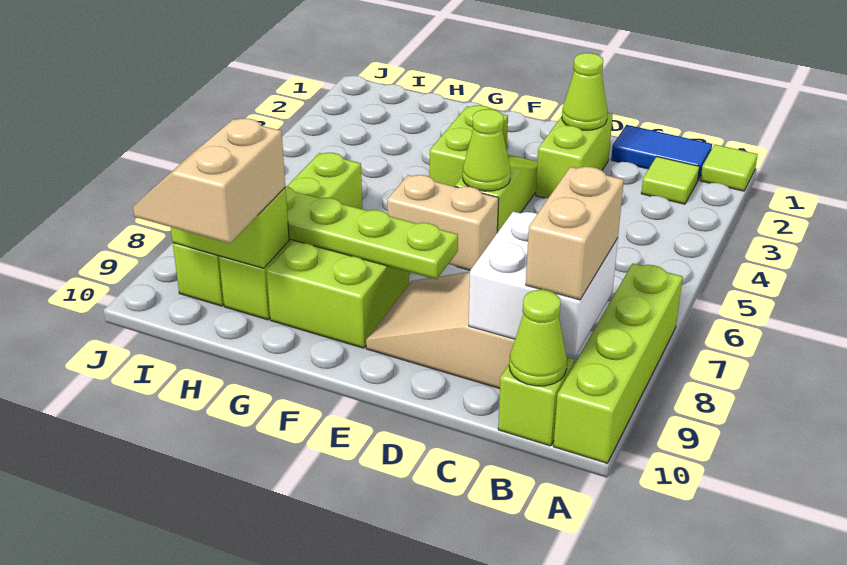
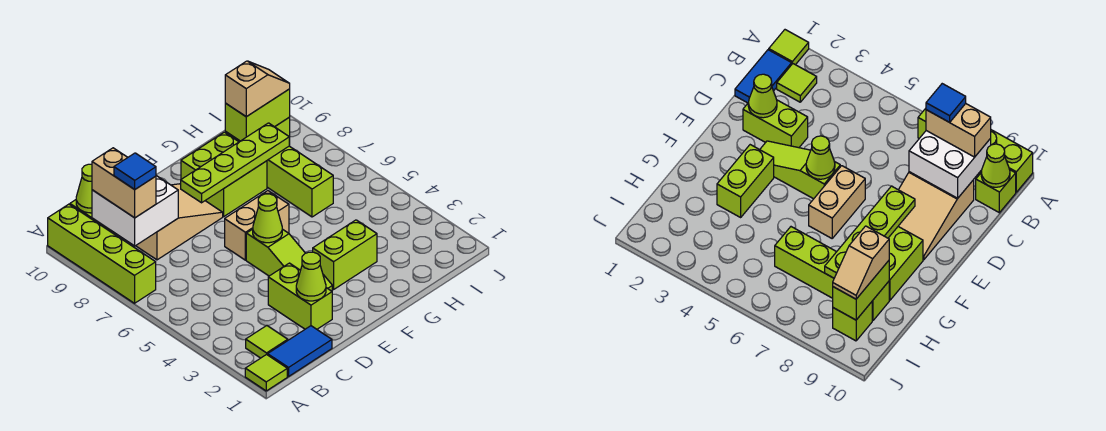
none -> blue tile B8 level 4
lime brick F3:F4 level 1 -> lime brick F3:G3 level 1
tan slope H9:I10 level 3 top H -> tan slope H9:I9 level 3 top H

